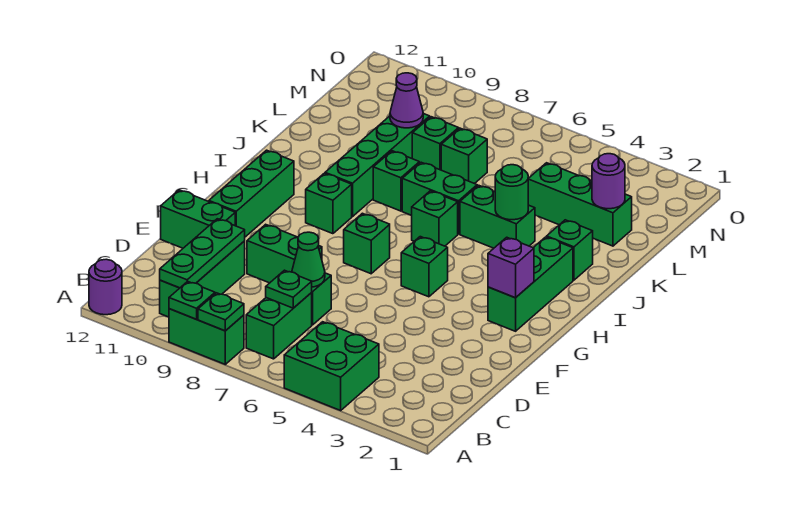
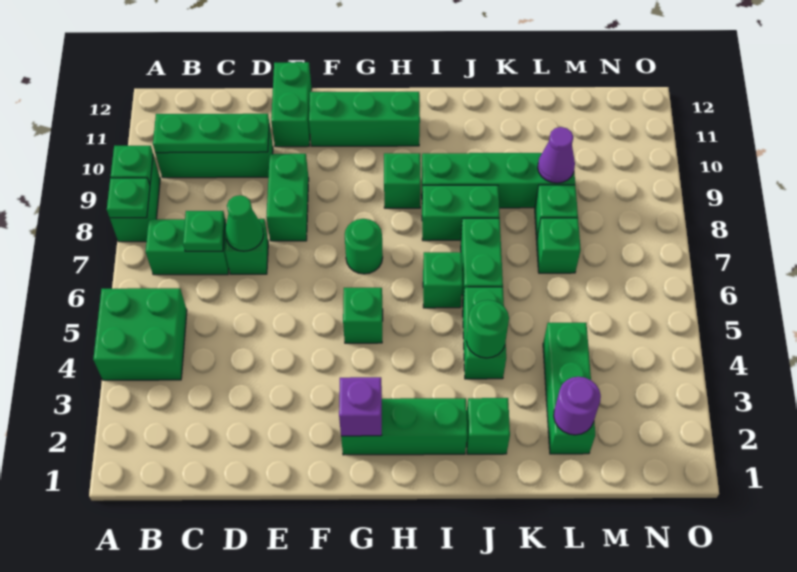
purple round brick A12 level 1 -> none
green brick G7 level 1 -> green round brick G7 level 1
green brick J8 level 1 -> green brick I8:J8 level 1

